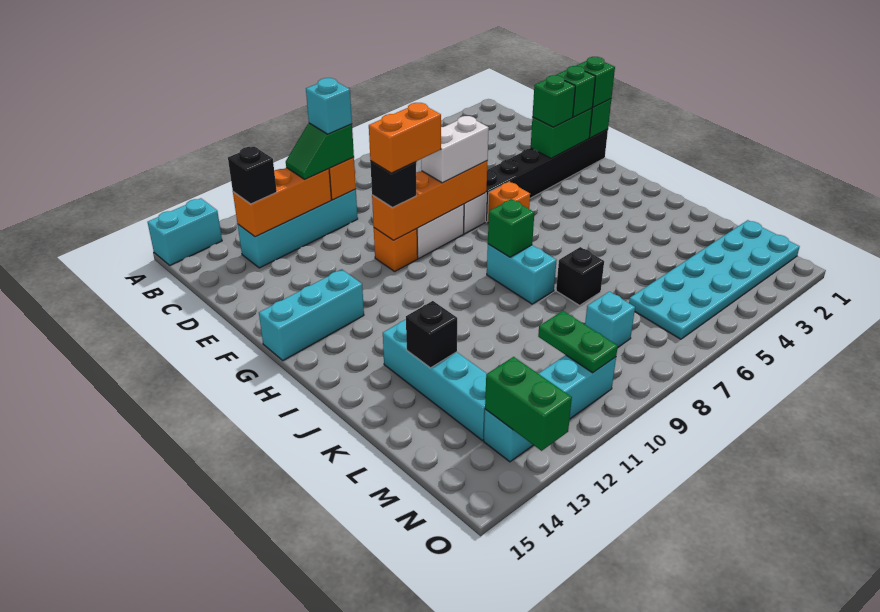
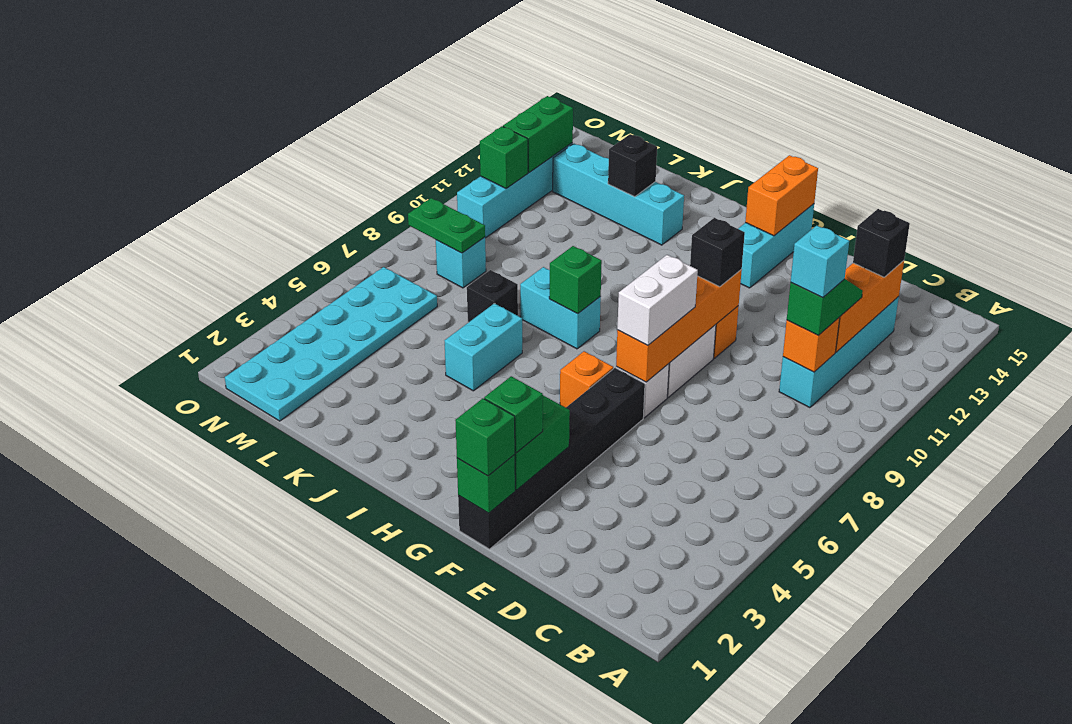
cyan brick A14:A15 level 1 -> cyan brick J5:J6 level 1
green brick F3 level 3 -> green brick N11 level 2
orange brick F9:F10 level 4 -> orange brick G14:G15 level 2
green plate M10:N10 level 2 -> green plate M8:N8 level 2
green brick N13:O13 level 2 -> green brick N12:N13 level 2

